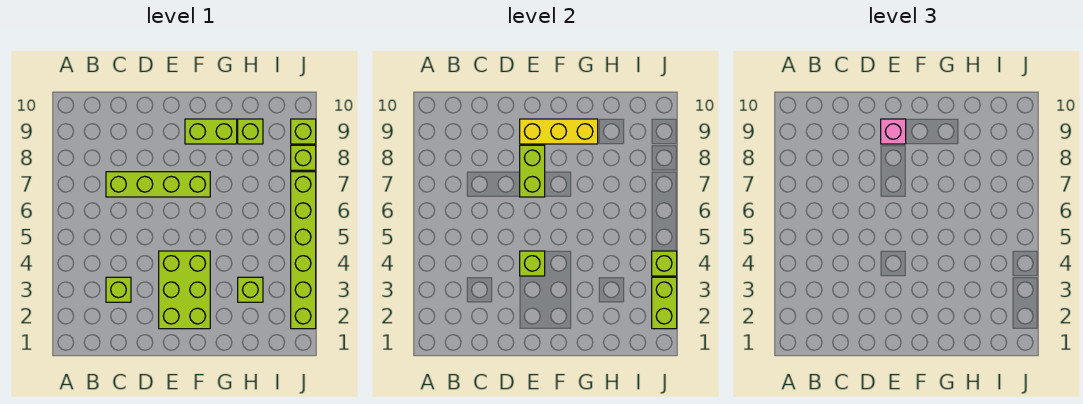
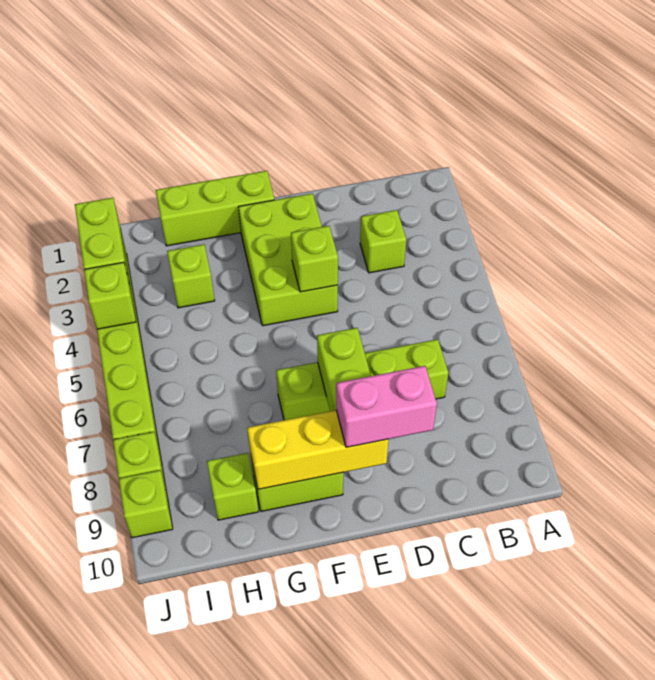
pink brick E9 level 3 -> pink brick D9:E9 level 3
none -> lime brick F1:H1 level 1

